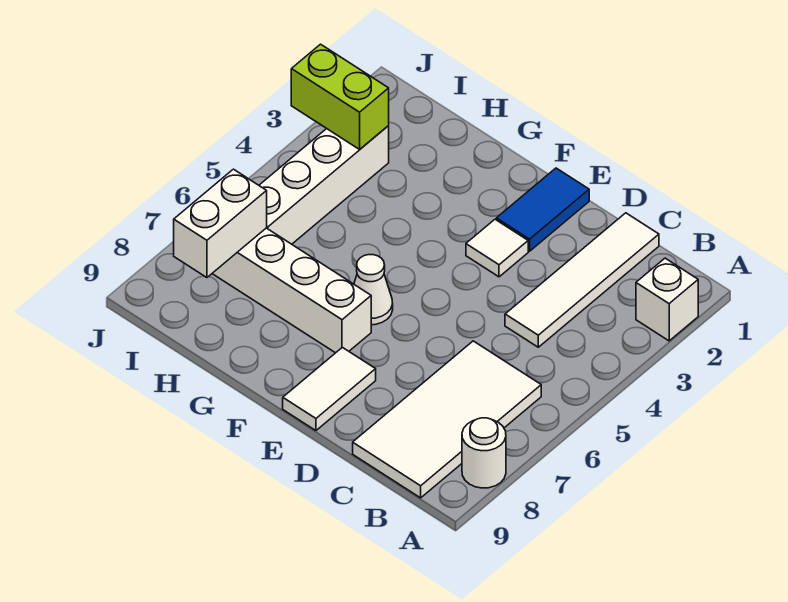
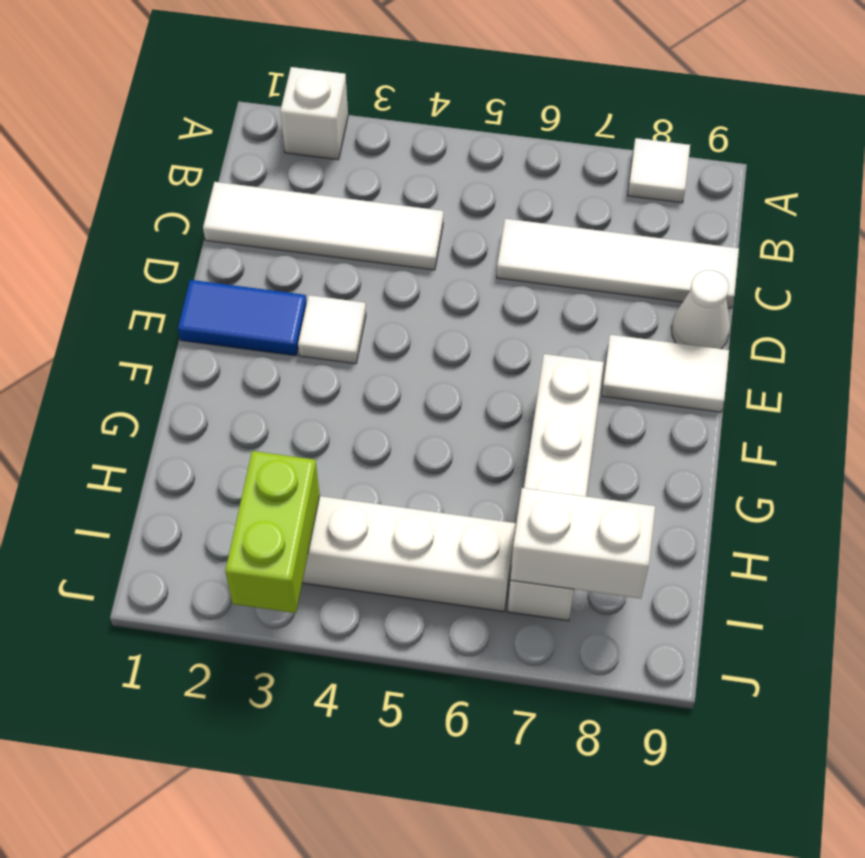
white round brick A8 level 1 -> white tile A8 level 1
white tile B6:C9 level 1 -> white tile C6:C9 level 1
white cone F6 level 1 -> white cone D9 level 1

